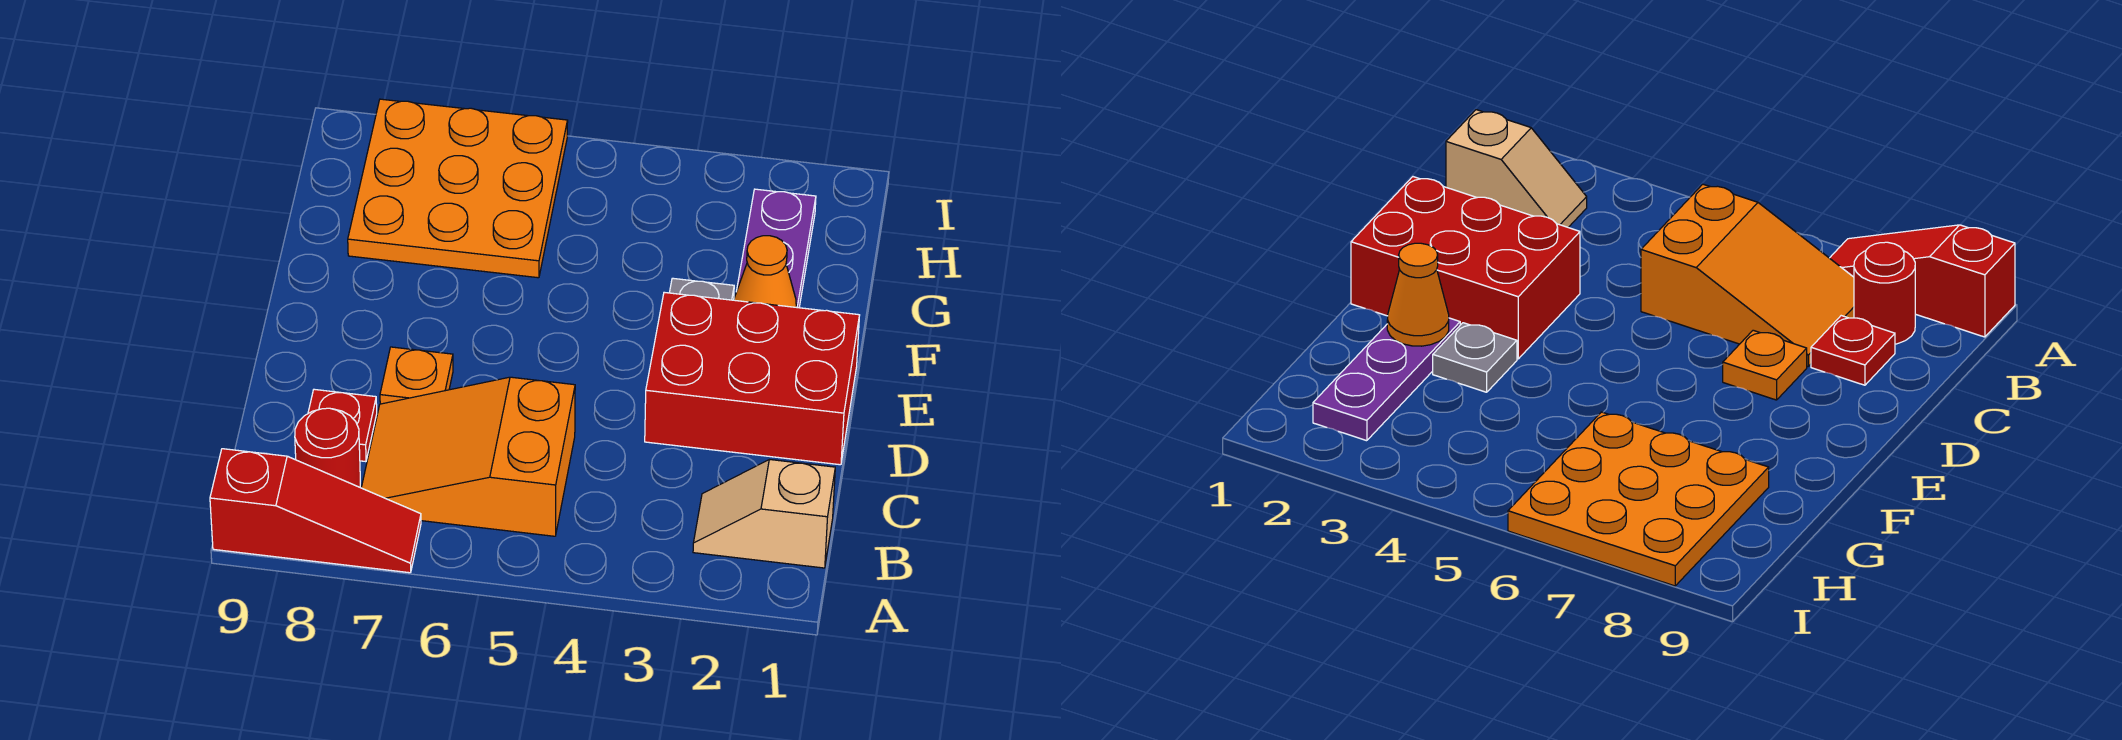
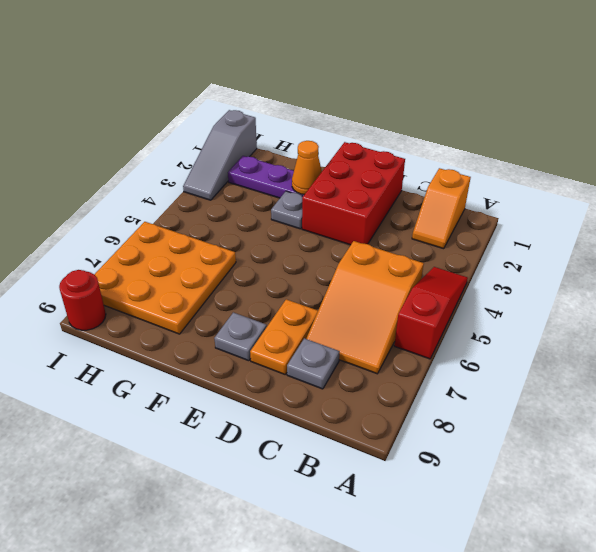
red slope A7:A9 level 1 top 9 -> red slope A4:A6 level 1 top 6
tan slope B1:B2 level 1 top 1 -> orange slope B1:B2 level 1 top 1
red round brick B8 level 1 -> red round brick I9 level 1
red plate C8 level 1 -> grey plate C8 level 1
orange plate D7 level 1 -> orange plate D7:D8 level 1
none -> grey plate E8 level 1
none -> grey slope I1:I3 level 1 top 1

